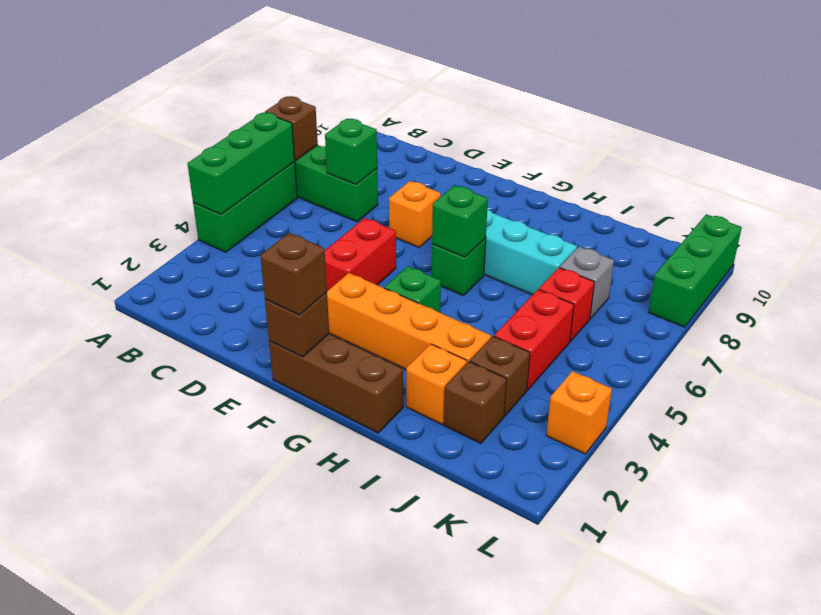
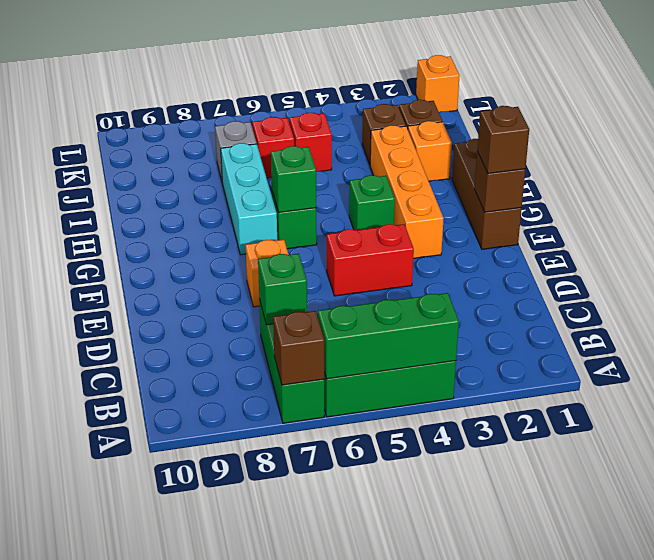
red brick J4:J5 level 1 -> red brick J5 level 1
orange brick L3 level 1 -> orange brick L1 level 1
green brick L8:L10 level 1 -> none

